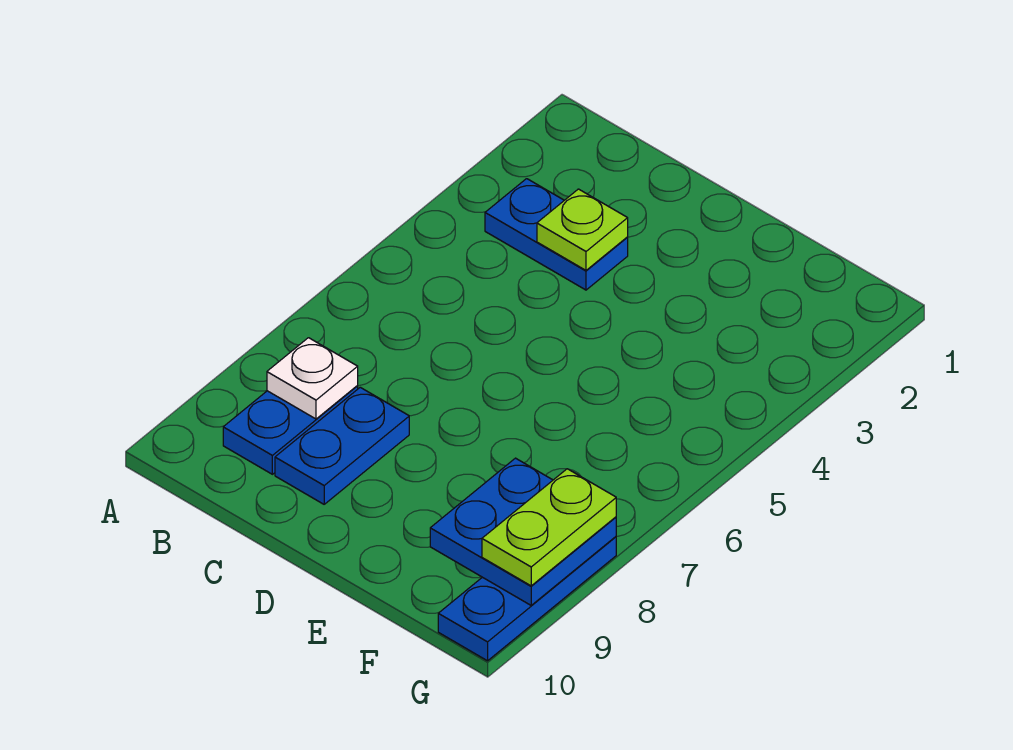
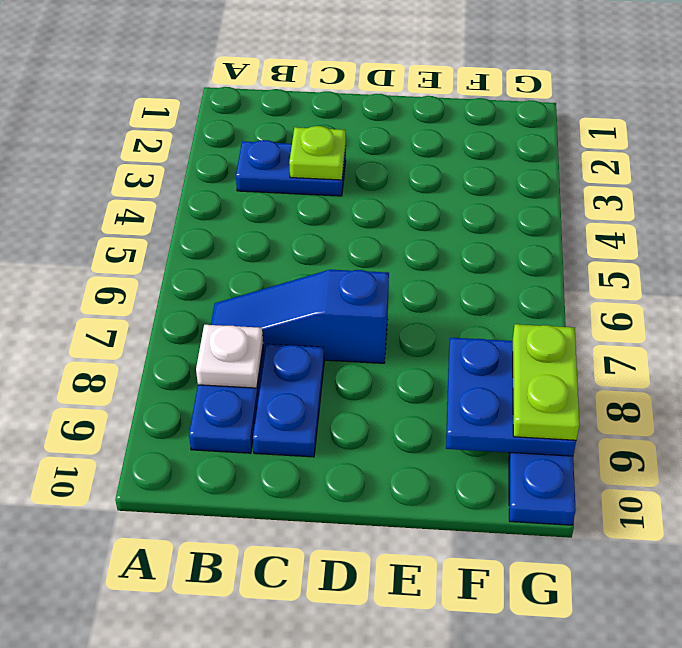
none -> blue slope B7:D7 level 1 top D

